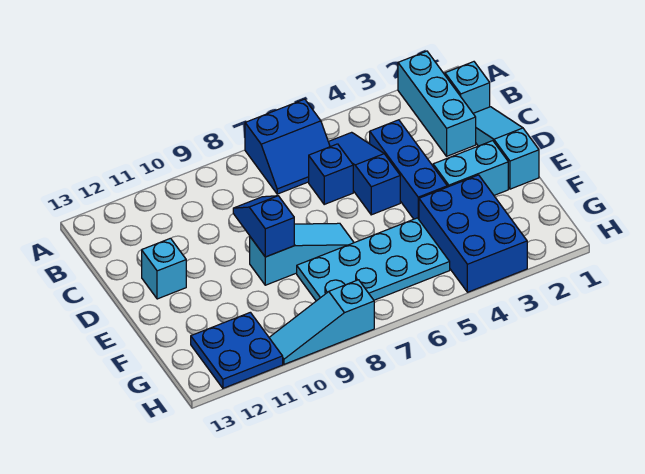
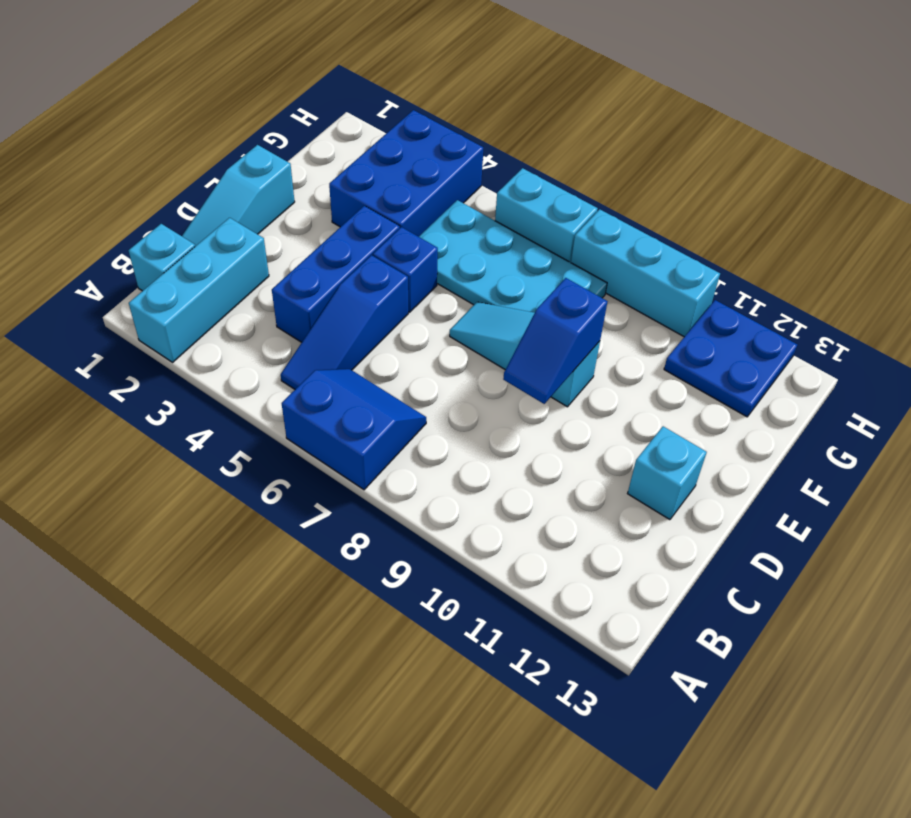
blue brick C6 level 1 -> blue brick E5 level 1
cyan brick E2:E3 level 1 -> cyan brick H6:H7 level 1
cyan slope H8:H10 level 1 top 8 -> cyan brick H8:H10 level 1

